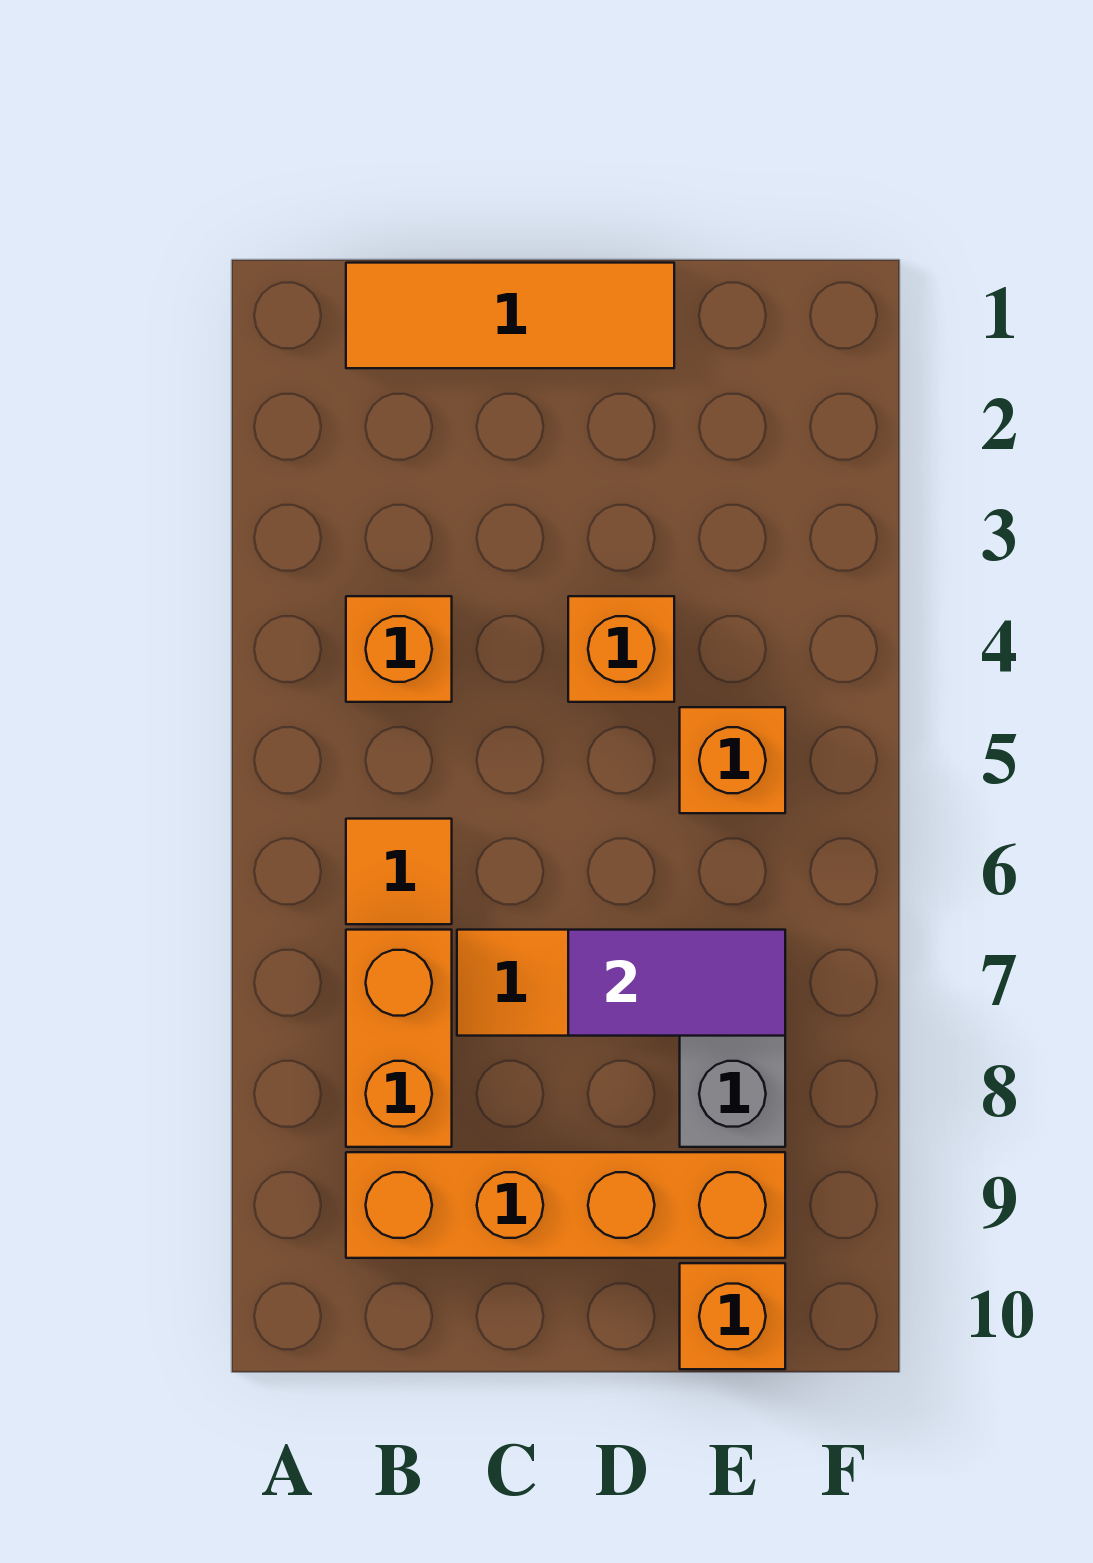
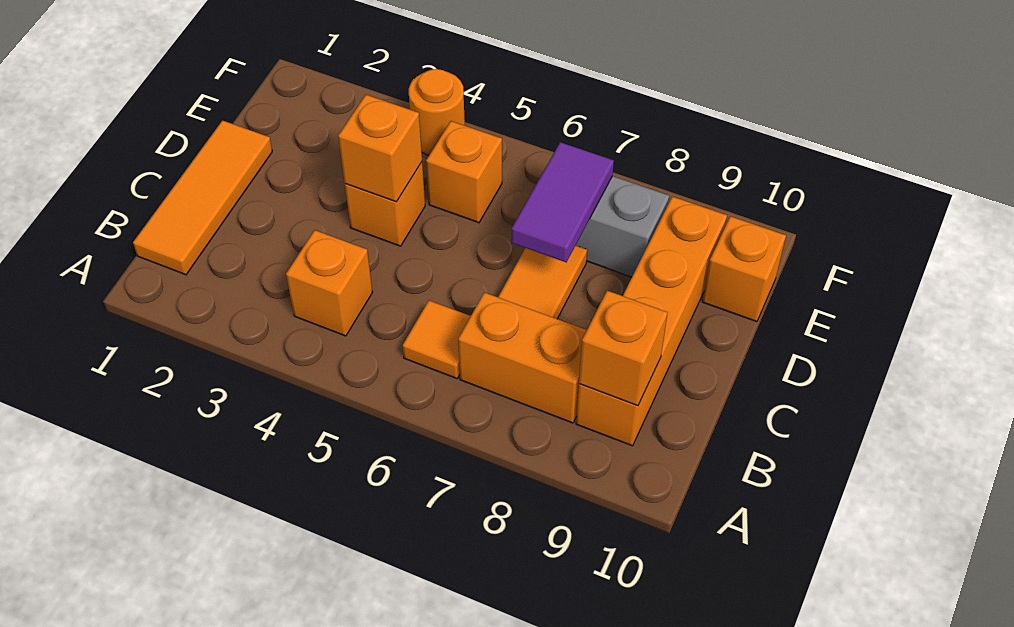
none -> orange brick B9 level 2
none -> orange brick D4 level 2
none -> orange round brick F4 level 1

